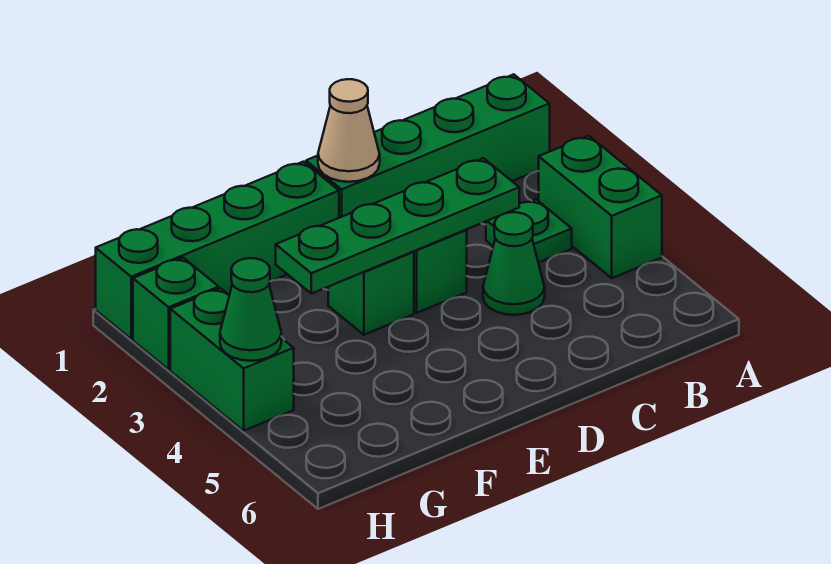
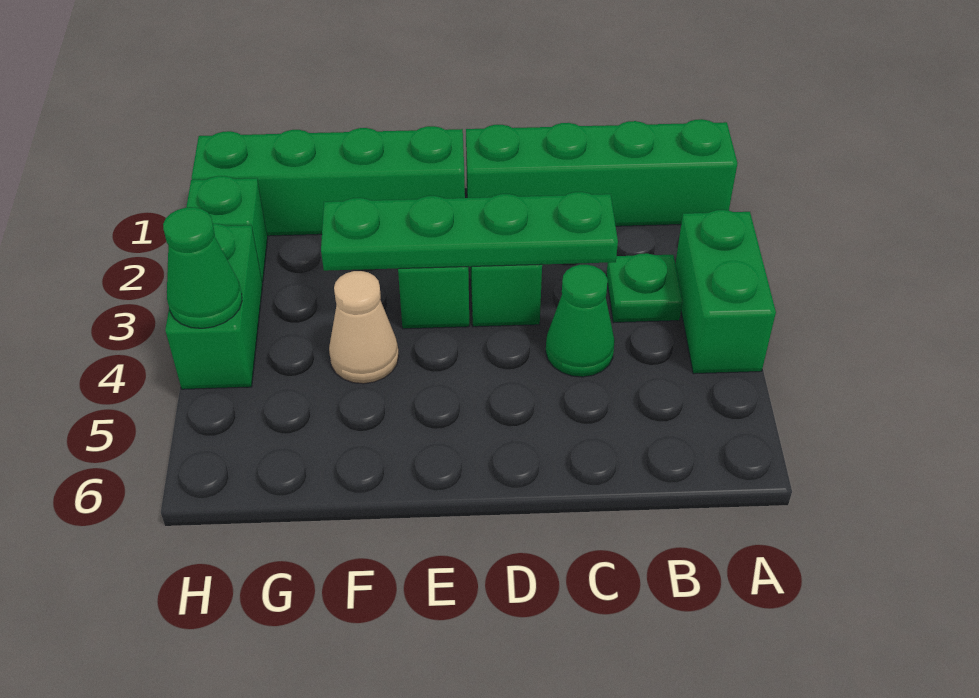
tan cone D1 level 2 -> tan cone F4 level 1

